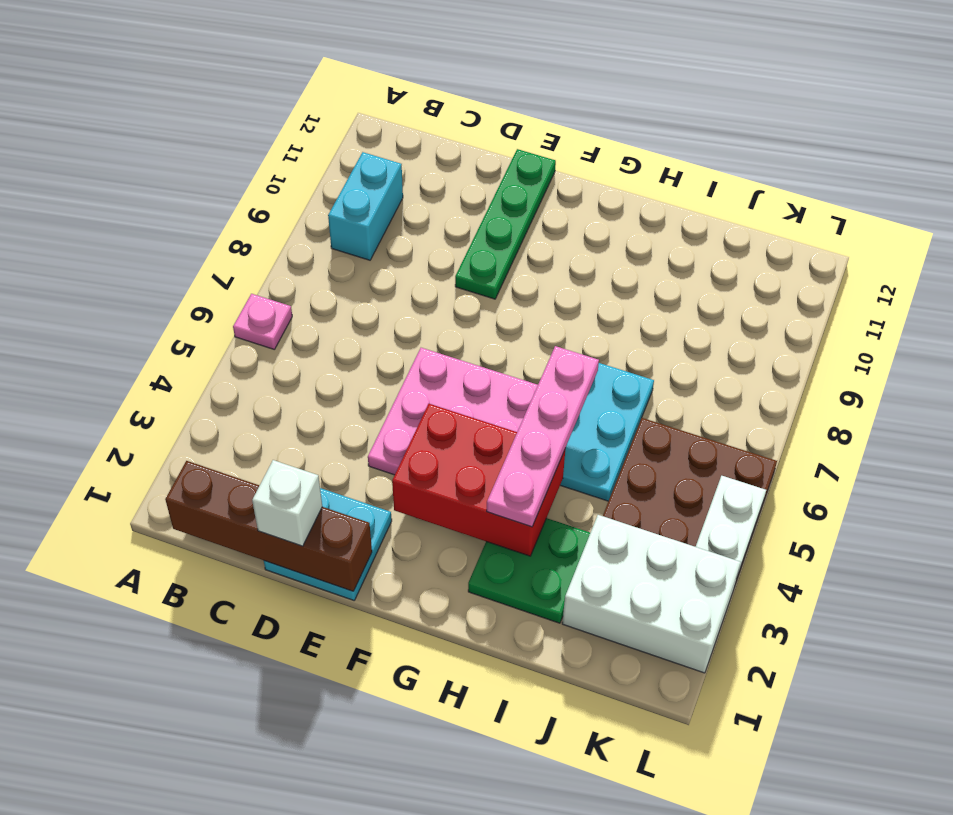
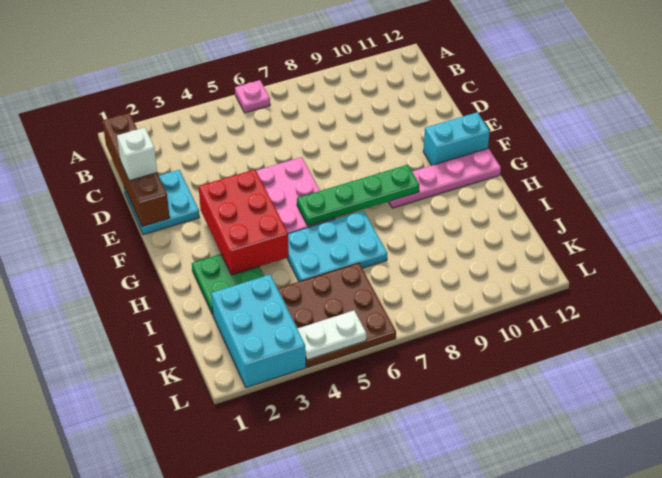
cyan brick B9:B10 level 1 -> cyan brick F11:F12 level 1
green plate E9:E12 level 1 -> green plate G6:G9 level 2
pink plate H3:H6 level 3 -> pink plate G9:G12 level 1
white brick J2:L3 level 1 -> cyan brick J2:L3 level 1

